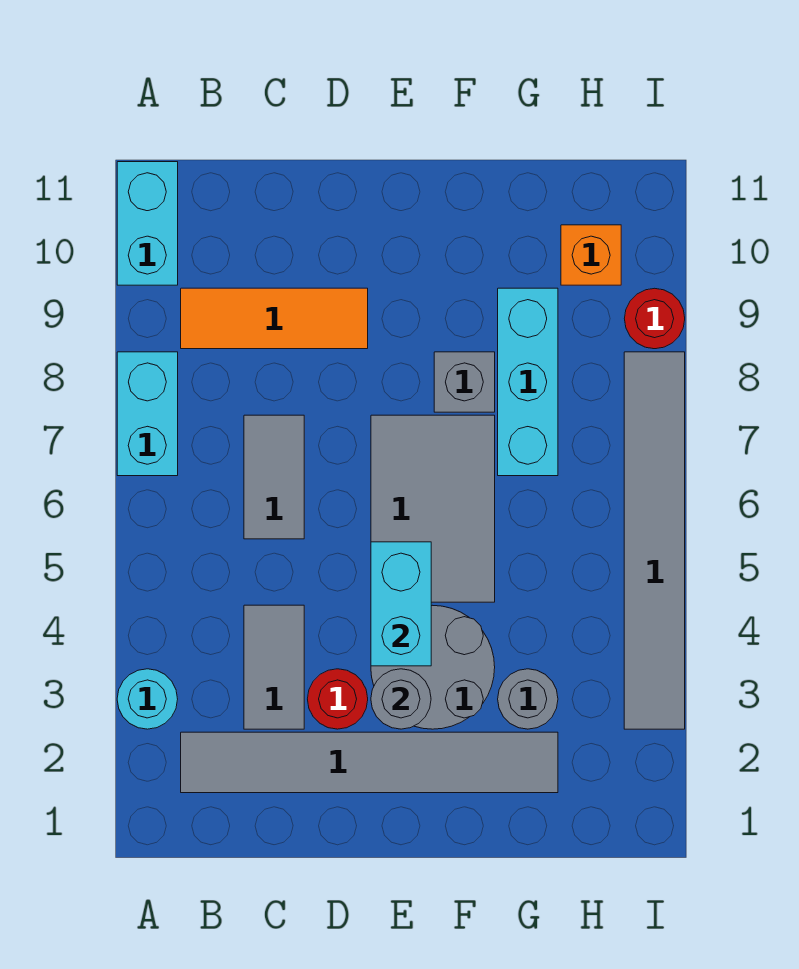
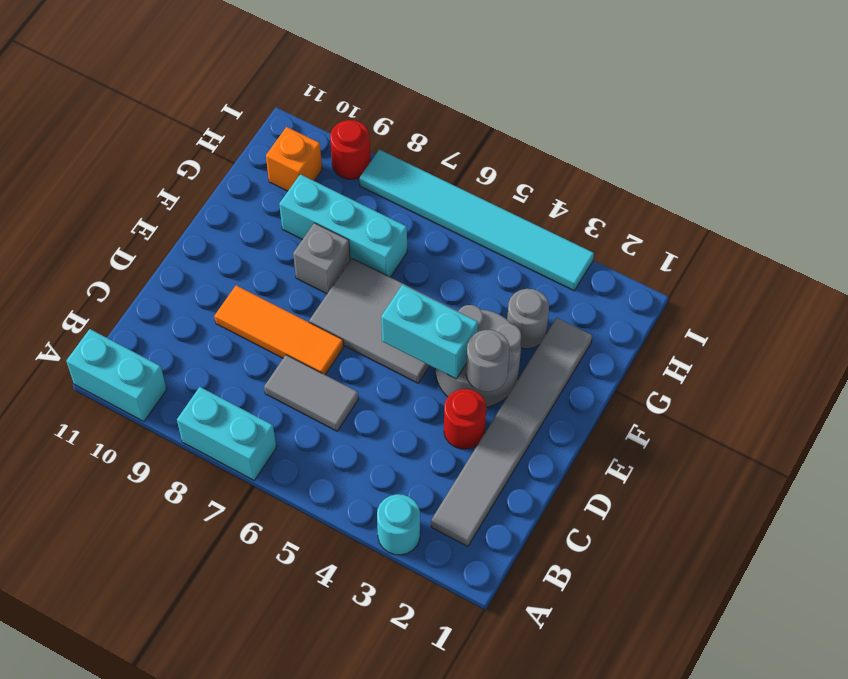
orange tile B9:D9 level 1 -> orange tile D7:D9 level 1
grey tile C3:C4 level 1 -> none
grey tile I3:I8 level 1 -> cyan tile I3:I8 level 1

